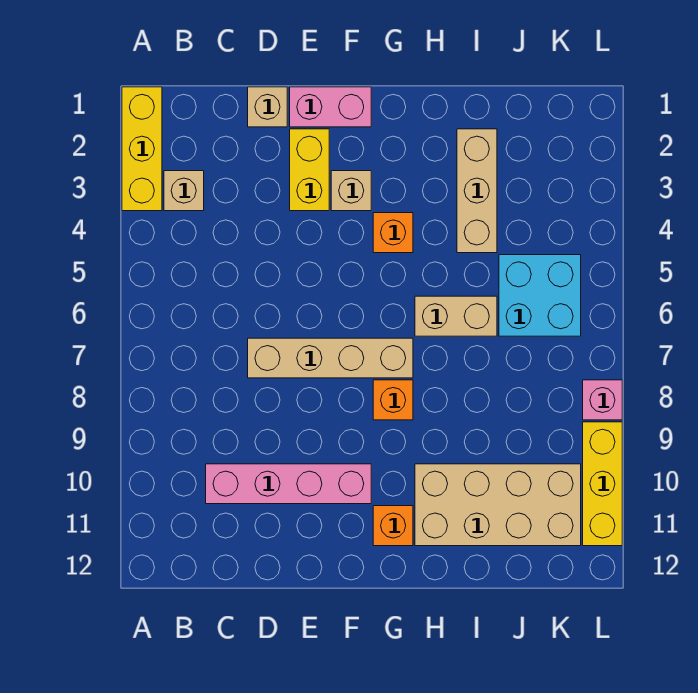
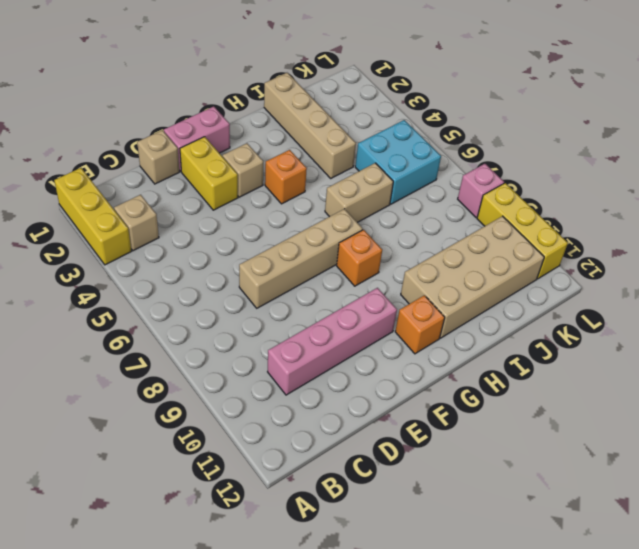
tan brick I2:I4 level 1 -> tan brick I1:I4 level 1

